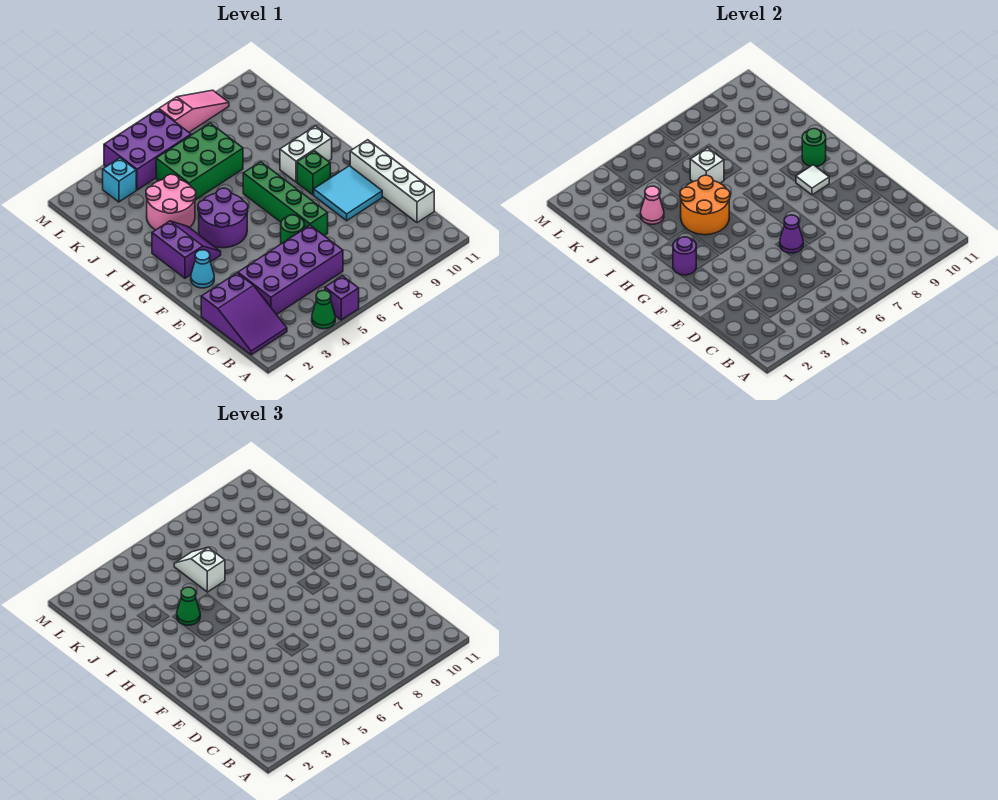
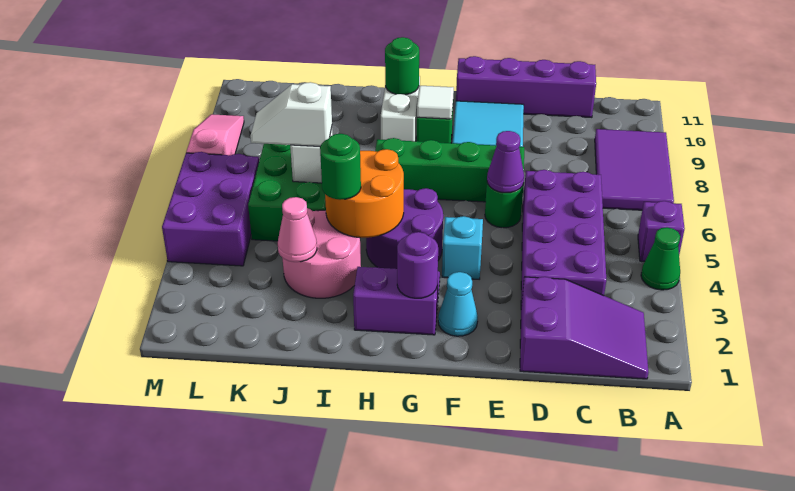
none -> purple tile A7:B9 level 1
white brick C11:F11 level 1 -> purple brick C11:F11 level 1
green cone I4 level 3 -> green round brick I4 level 3
cyan brick L3 level 1 -> cyan brick F4 level 1

